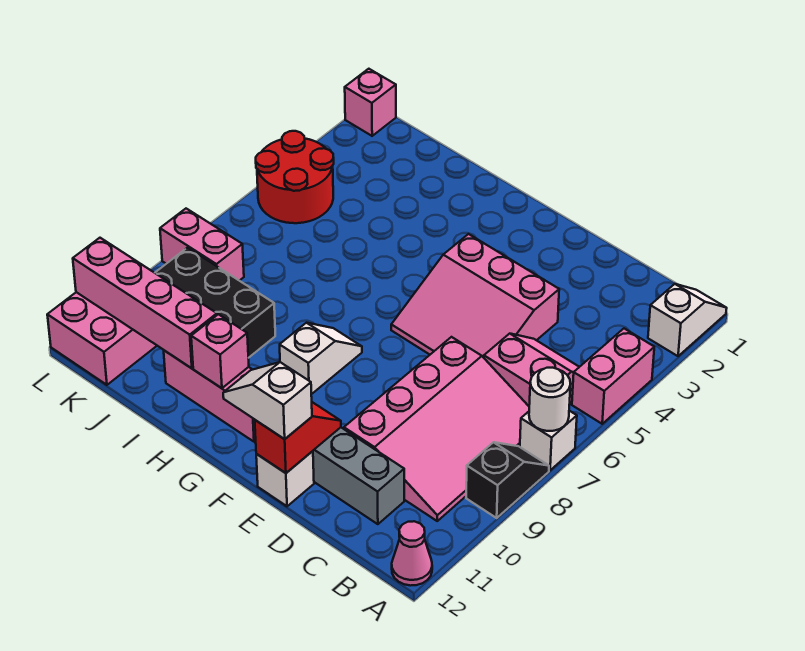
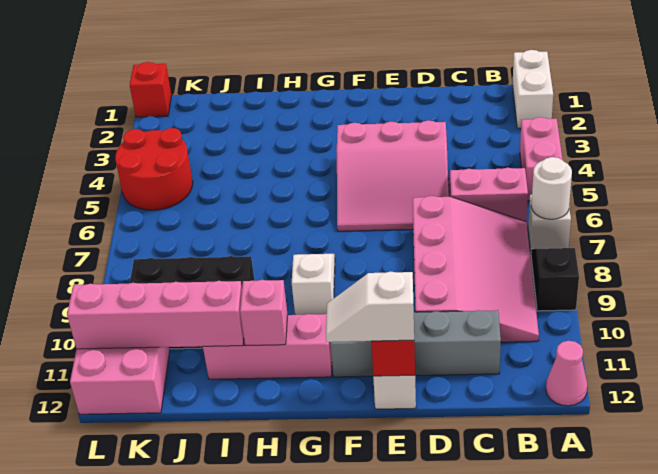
white slope A1:A2 level 1 top 2 -> white brick A1:A2 level 1
pink brick K8:L8 level 1 -> none
pink brick L1 level 1 -> red brick L1 level 1

